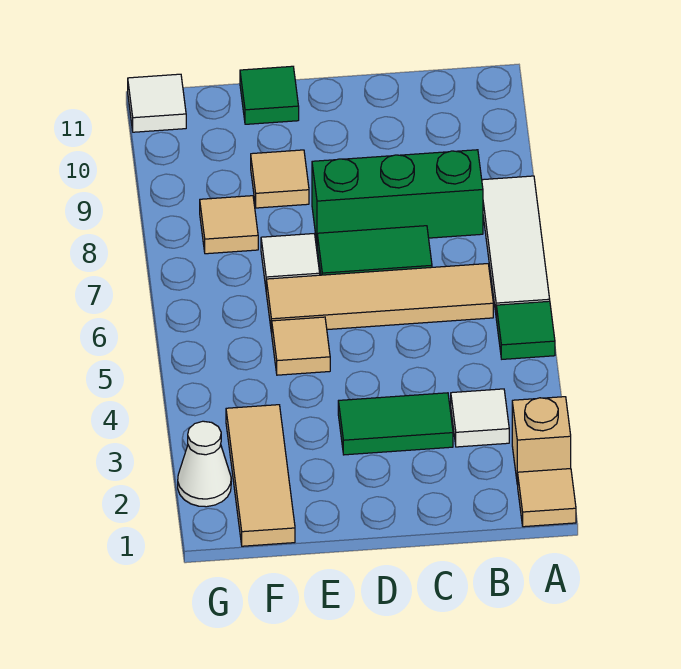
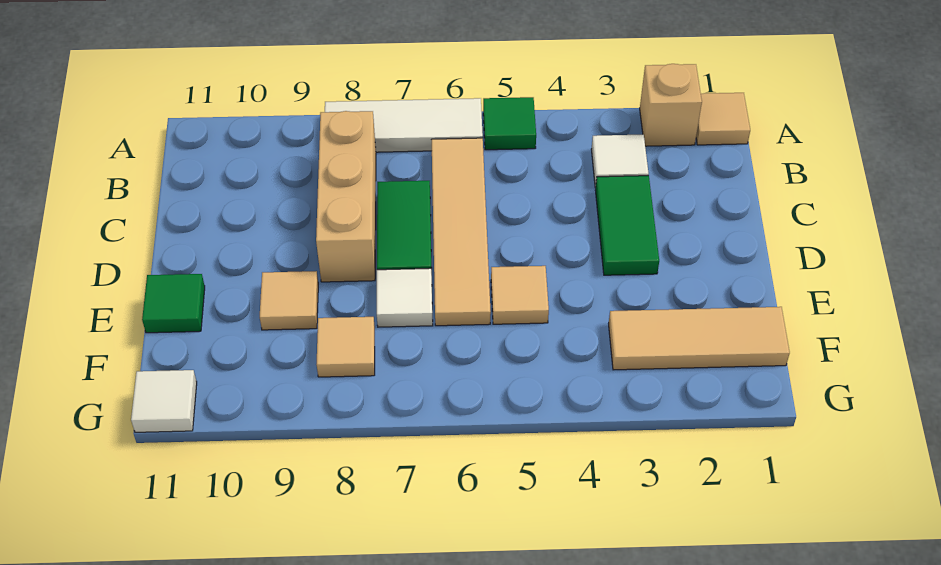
green brick B8:D8 level 1 -> tan brick B8:D8 level 1
white cone G2 level 1 -> none

